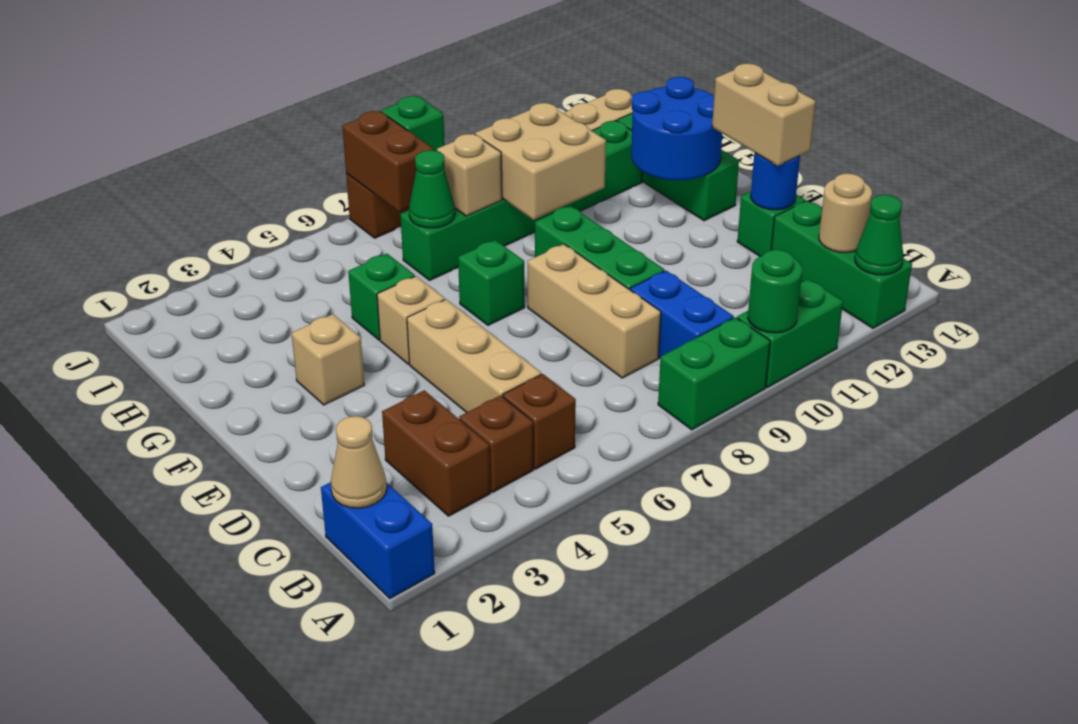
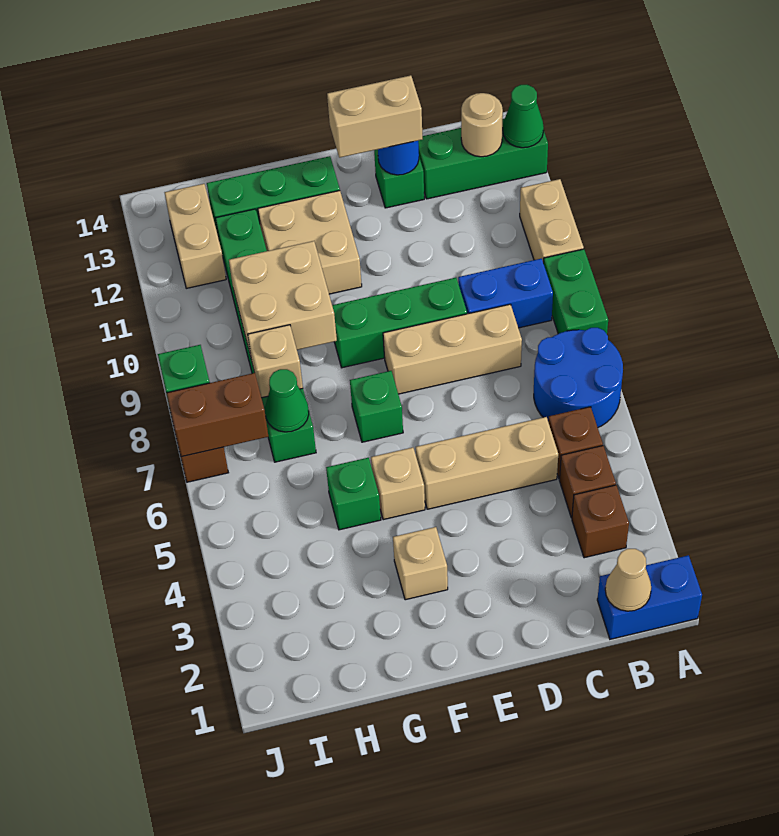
green brick A10:A11 level 1 -> tan brick A10:A11 level 1
green round brick A10 level 2 -> none
brown brick B3:C3 level 1 -> brown brick B3 level 1
none -> tan brick F11:G12 level 1
blue round brick F12:G13 level 2 -> blue round brick A6:B7 level 1

